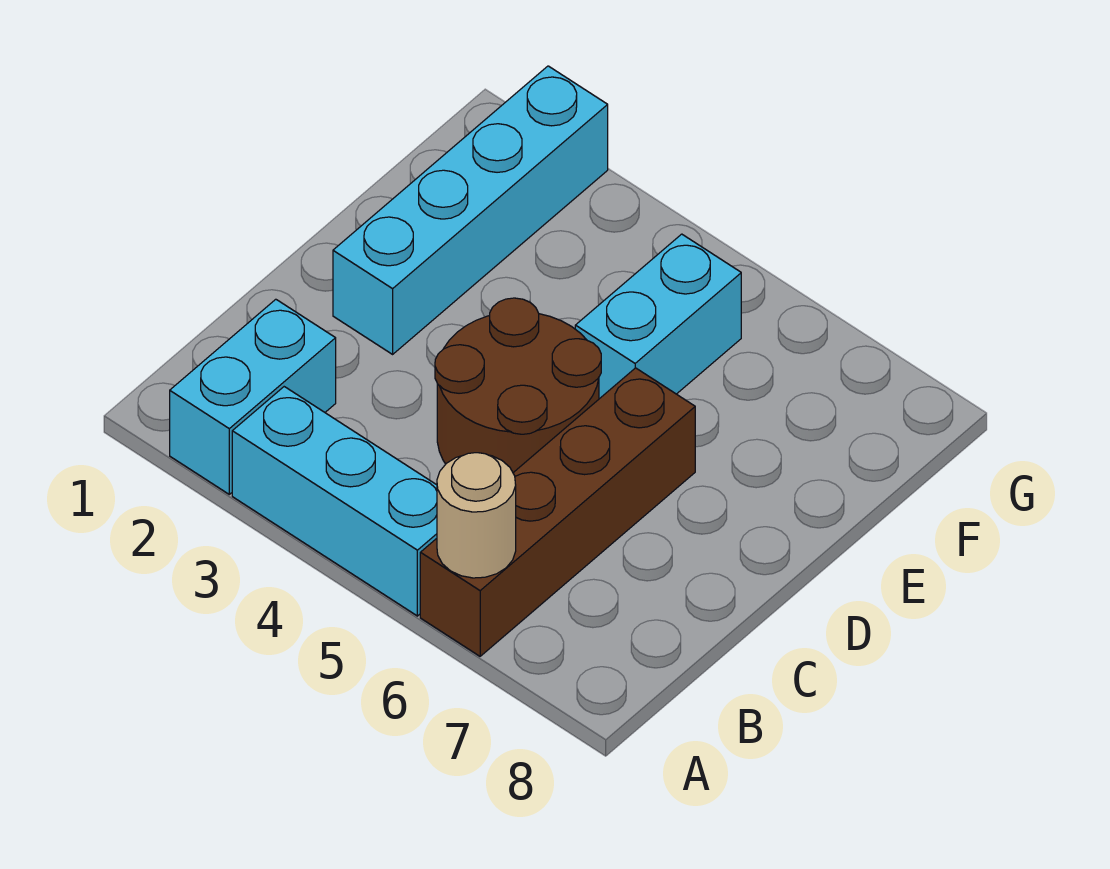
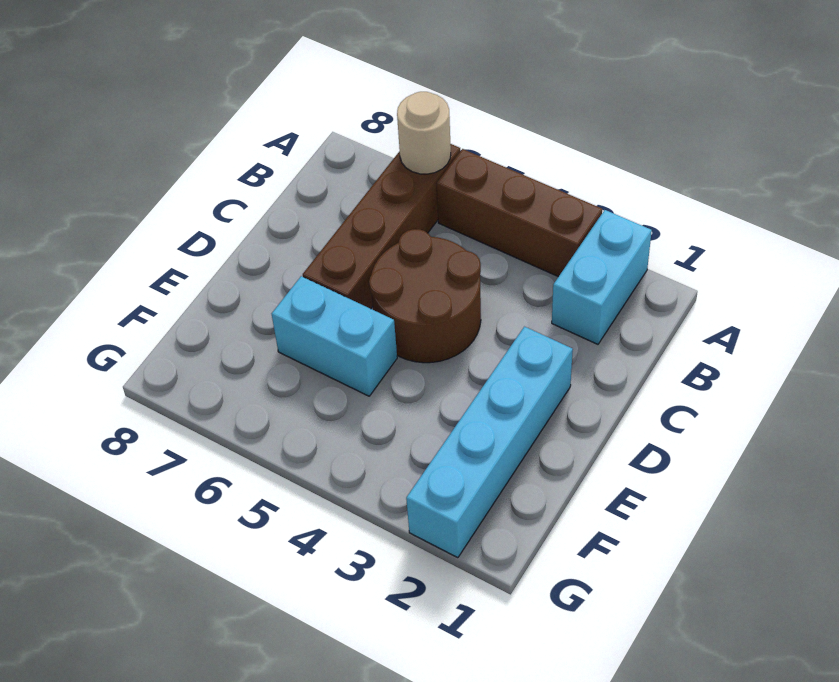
cyan brick A3:A5 level 1 -> brown brick A3:A5 level 1
cyan brick E5:F5 level 1 -> cyan brick E5:E6 level 1

